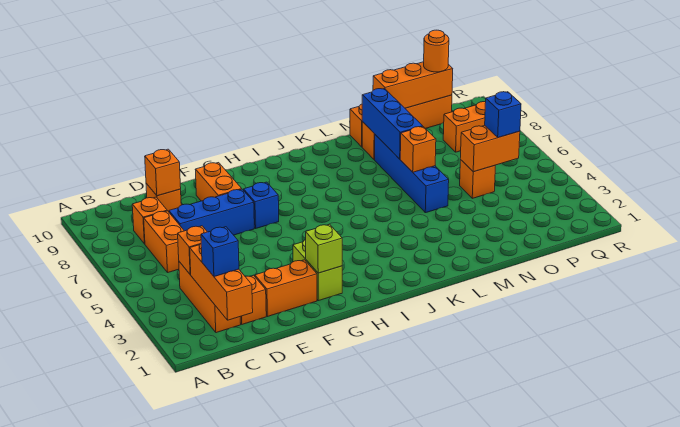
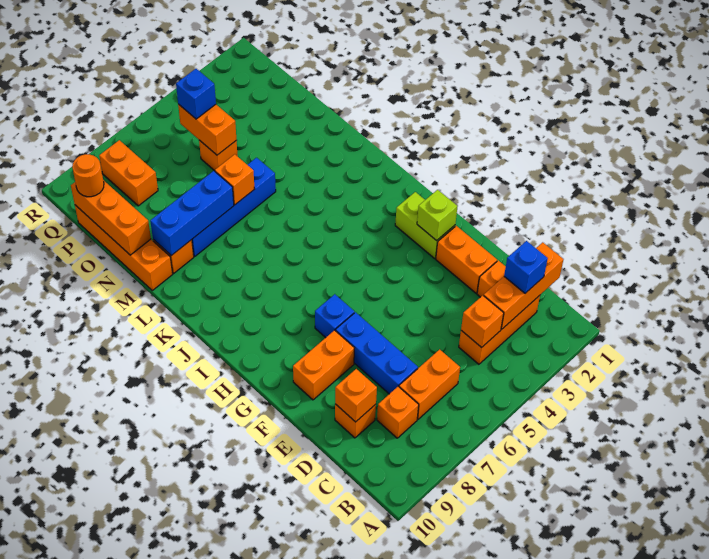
lime brick G2:G3 level 1 -> lime brick G2:H2 level 1

